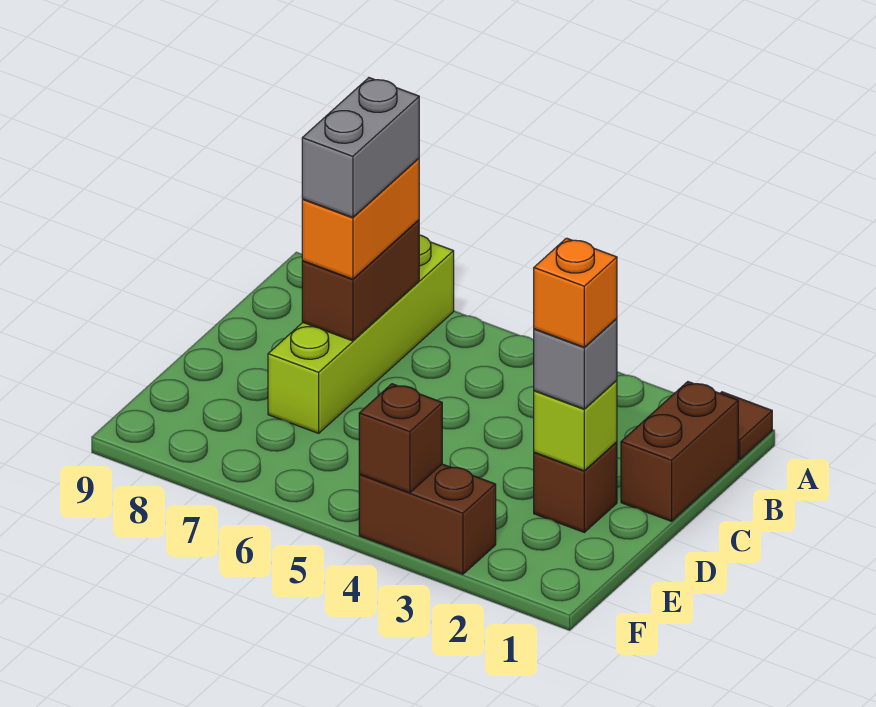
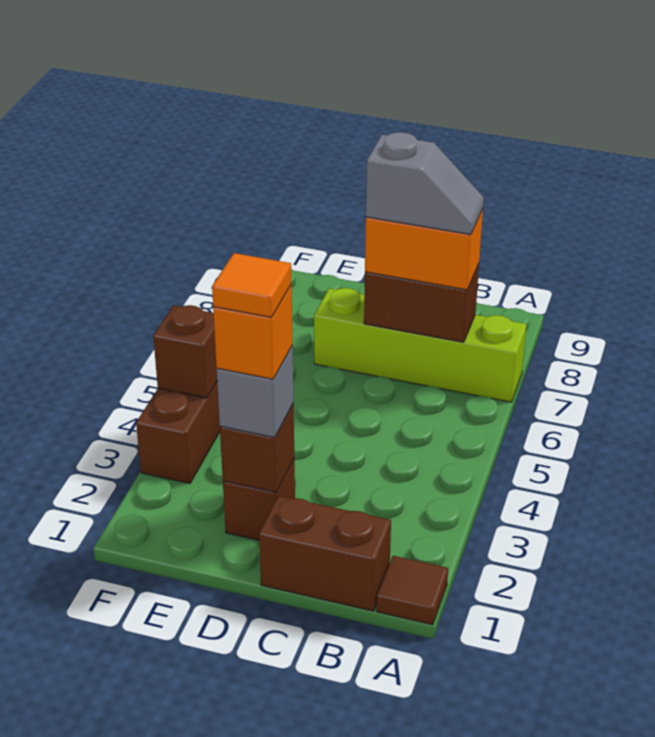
grey brick B7:C7 level 4 -> grey slope B7:C7 level 4 top C
lime brick D2 level 2 -> brown brick D2 level 2
none -> orange tile D2 level 5

